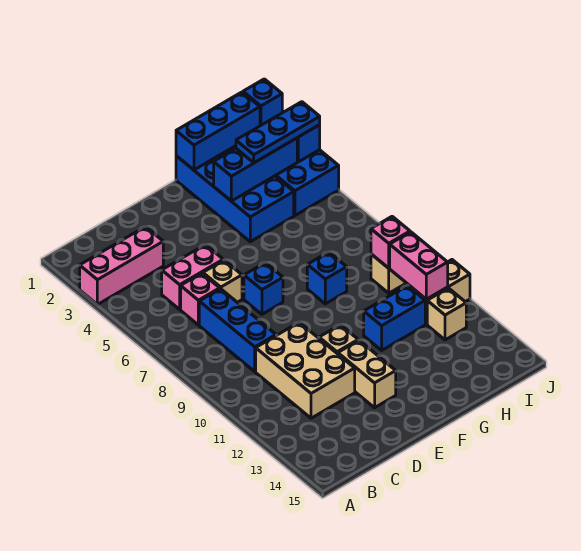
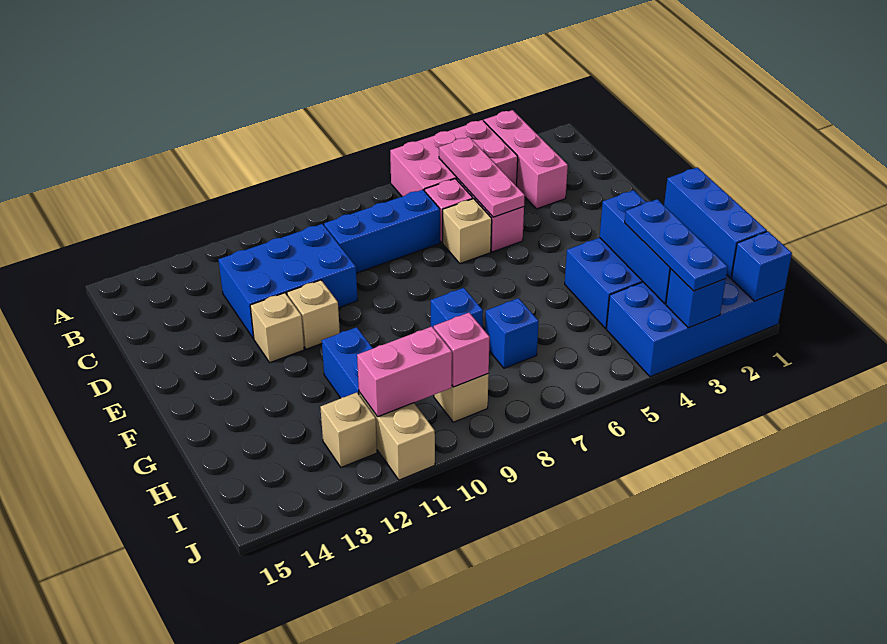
none -> pink brick A4:B6 level 1
none -> pink plate B5:D5 level 2
tan brick C10:D12 level 1 -> blue brick C10:D12 level 1
blue brick E7 level 1 -> blue brick H7 level 1
tan brick E12:E13 level 1 -> tan brick E12 level 1

